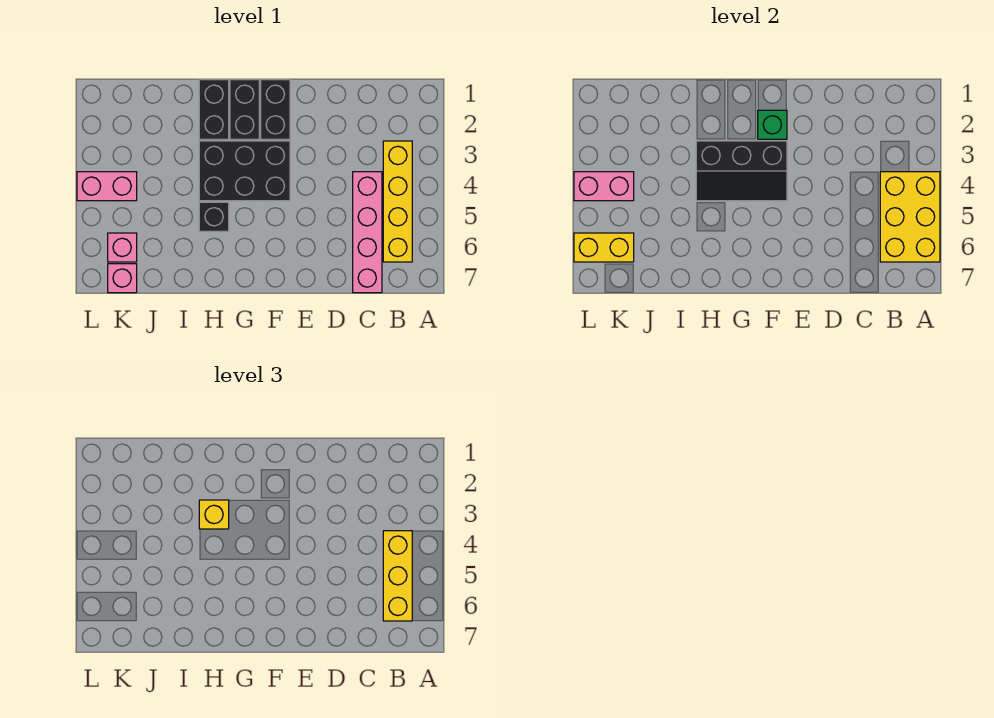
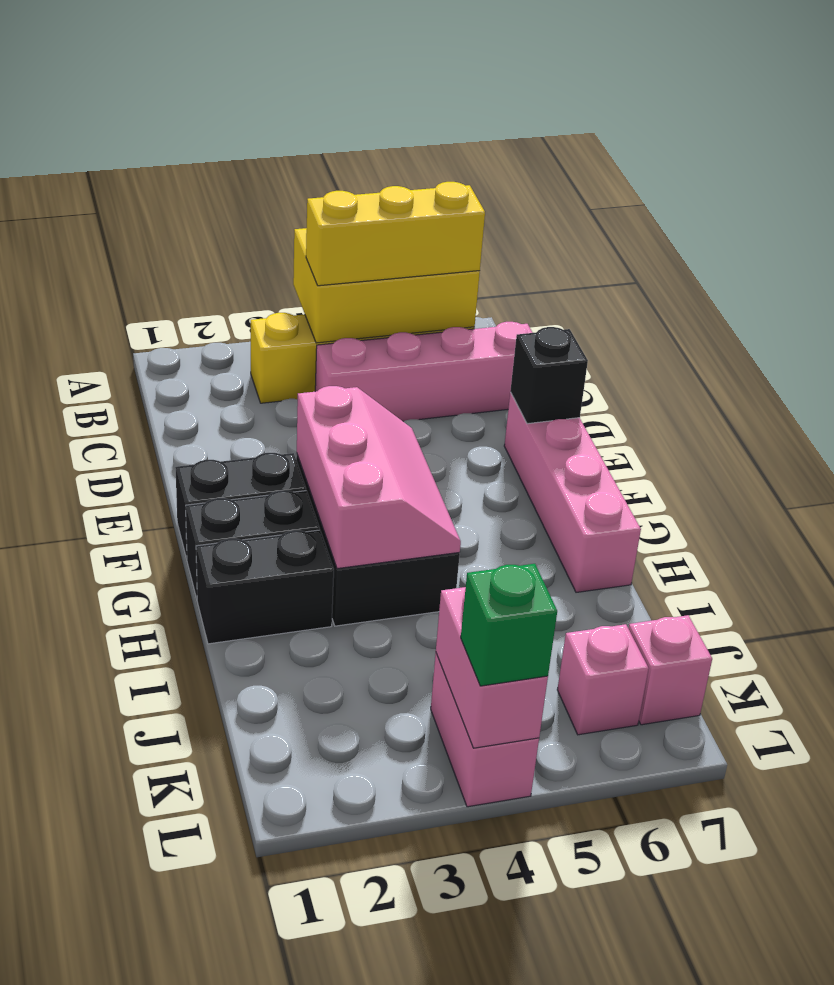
none -> pink brick E7:H7 level 1
green brick F2 level 2 -> green brick L4 level 3
black slope F3:H4 level 2 top 3 -> pink slope F3:H4 level 2 top 3
yellow brick H3 level 3 -> none
black brick H5 level 1 -> black brick E7 level 2
yellow brick K6:L6 level 2 -> none

